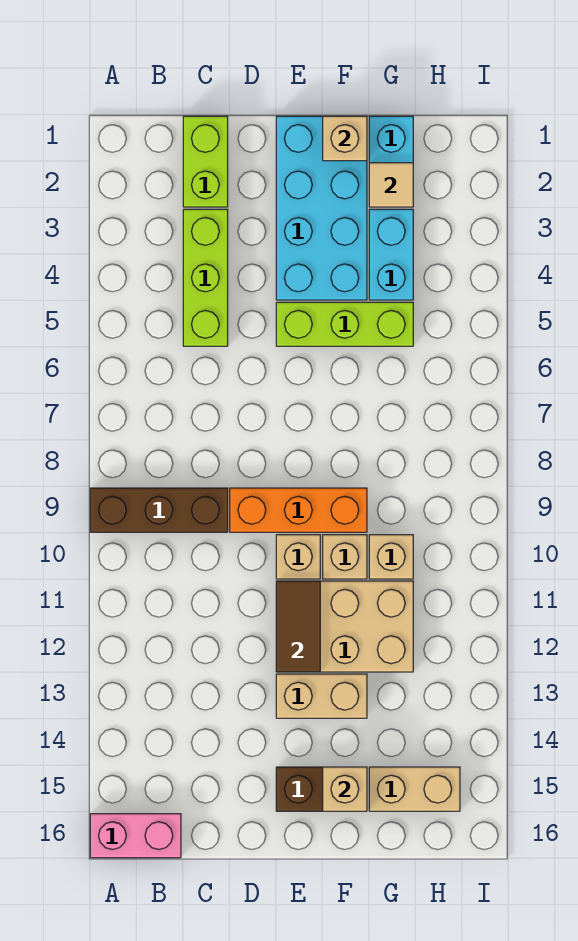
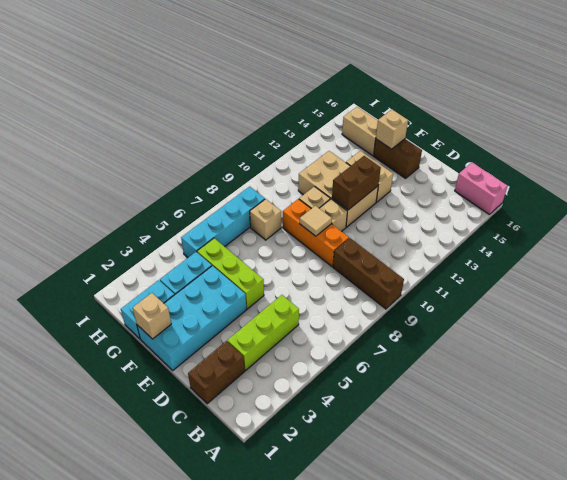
lime brick C1:C2 level 1 -> brown brick C1:C2 level 1
brown tile E11:E12 level 2 -> brown brick E11:E12 level 2
tan tile G2 level 2 -> tan tile E9 level 2
tan brick G10 level 1 -> tan brick G8 level 1
none -> cyan brick H5:H8 level 1

